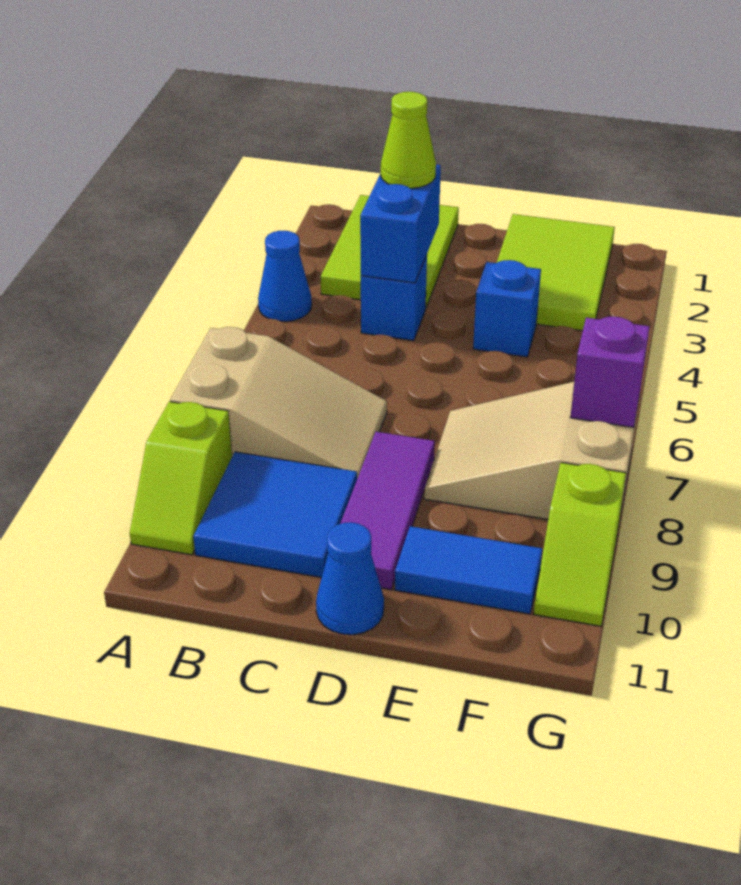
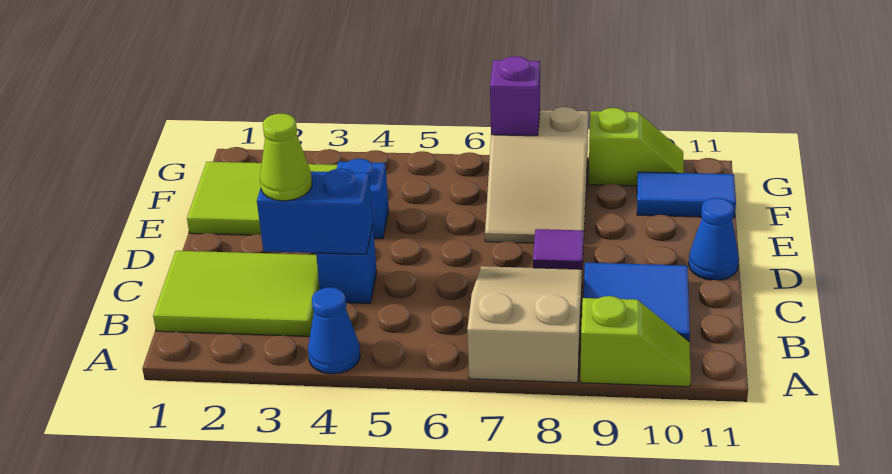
purple tile D8:D10 level 1 -> purple tile D8 level 1
blue tile E10:F10 level 1 -> blue tile F10:F11 level 1

